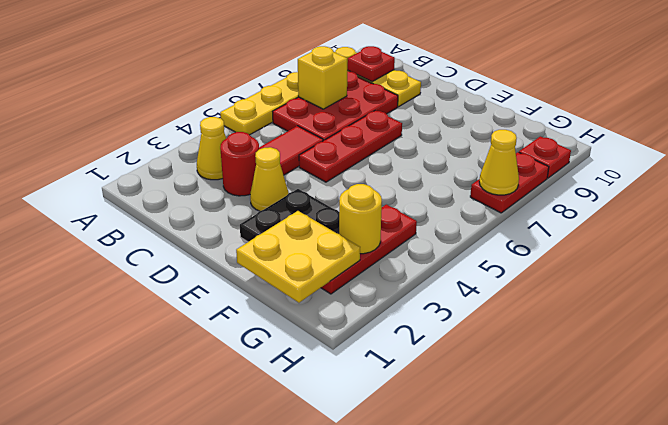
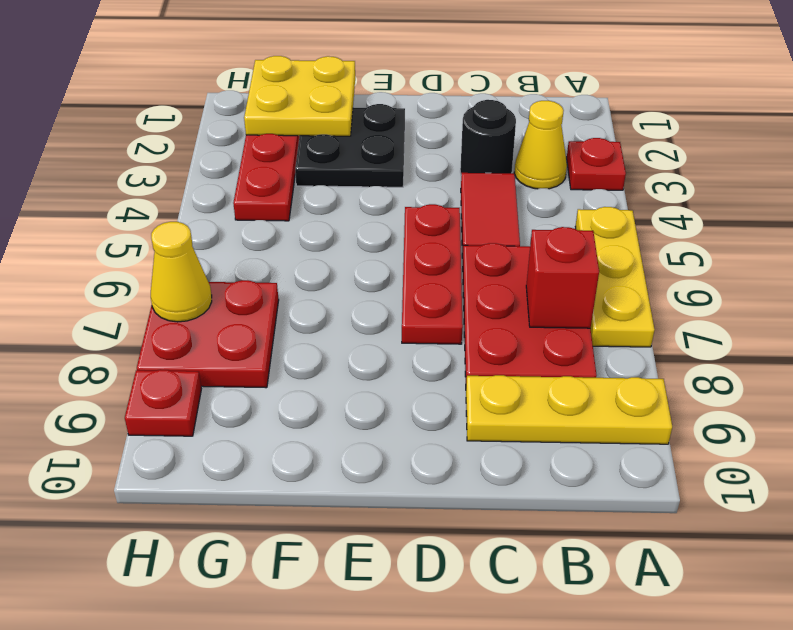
yellow brick B7 level 2 -> red brick B7 level 2
red plate B9 level 2 -> red plate A3 level 1
red round brick C3 level 1 -> black round brick C3 level 1
yellow cone D3 level 1 -> none
yellow round brick G3 level 2 -> none
red plate H7:H8 level 1 -> red plate G7:H8 level 1

